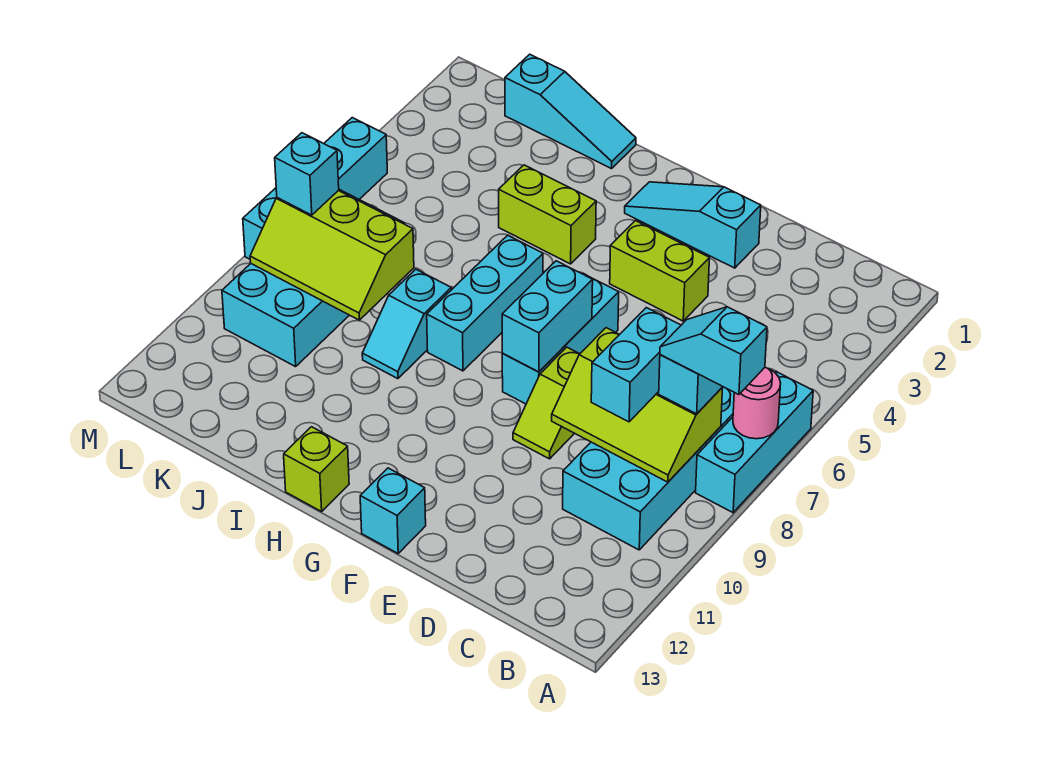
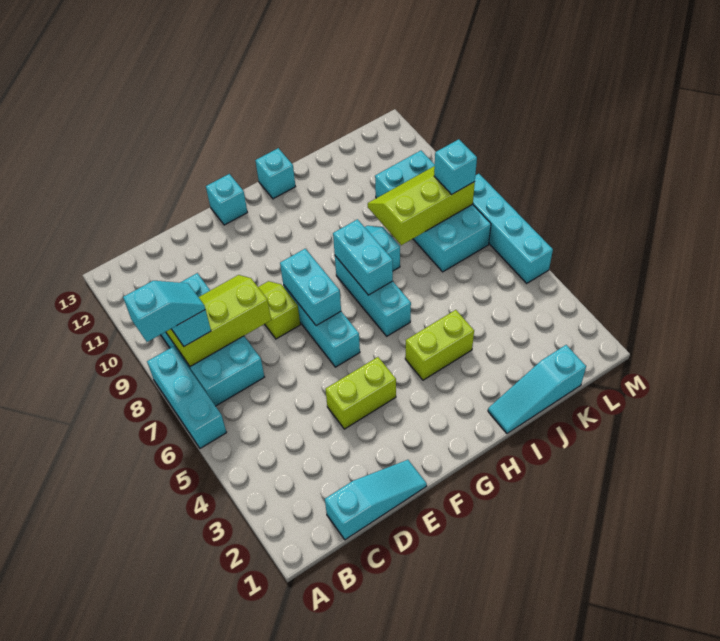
pink round brick A7 level 2 -> none
cyan brick C8:C9 level 3 -> cyan brick H7:H8 level 2
cyan slope E2:G2 level 1 top E -> cyan slope C1:E1 level 1 top C
lime brick H13 level 1 -> cyan brick H13 level 1

